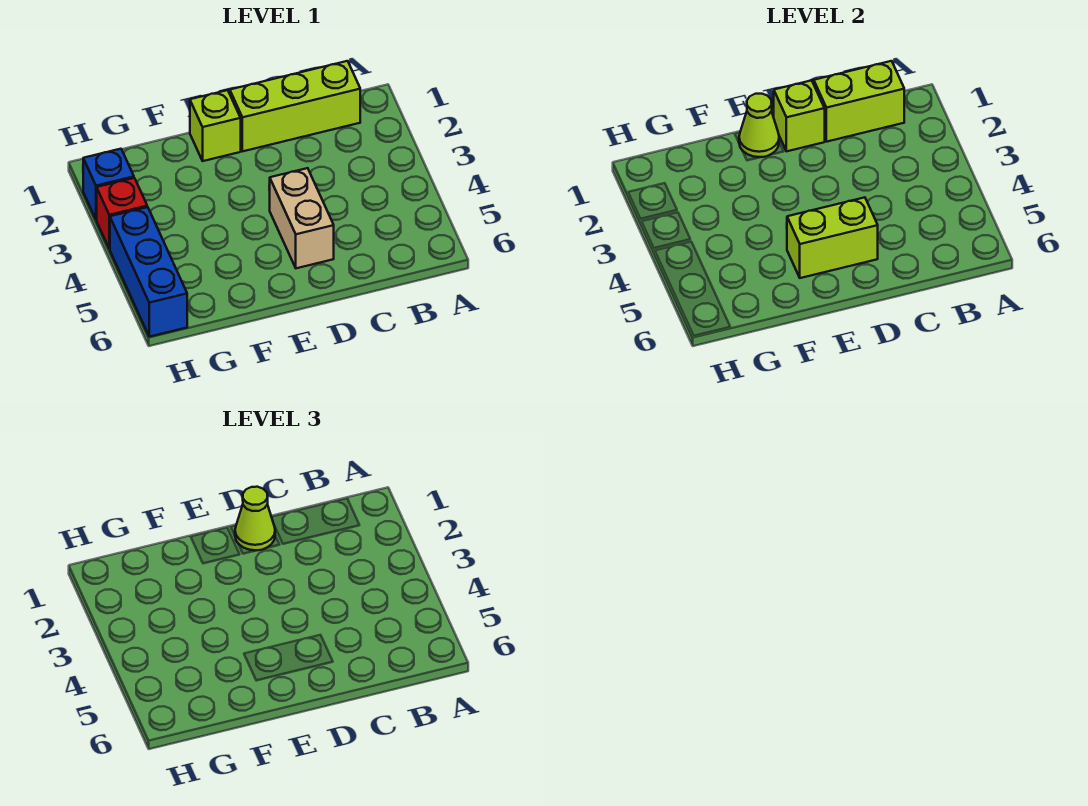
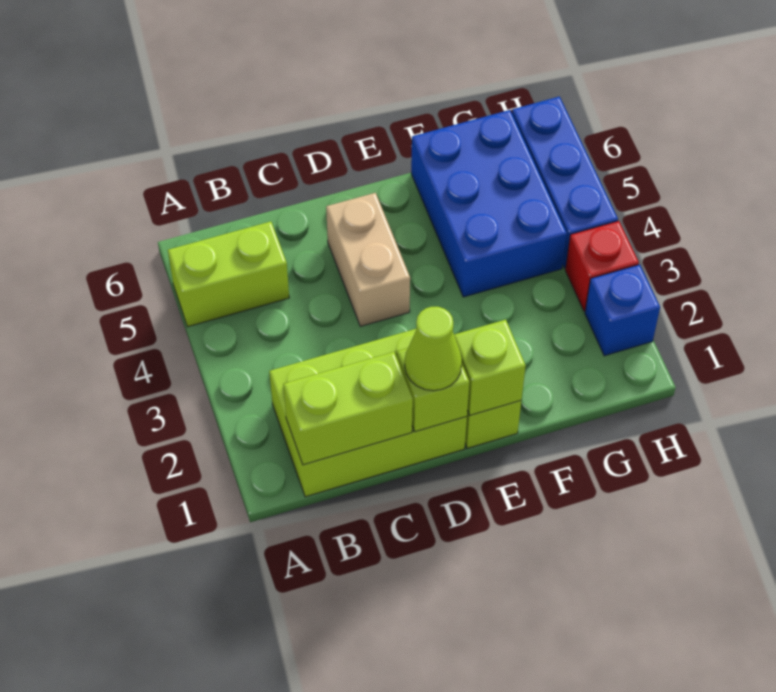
lime brick B1:D1 level 1 -> lime brick B1:D2 level 1
lime brick D5:E5 level 2 -> lime brick A5:B5 level 1
lime cone E1 level 2 -> lime brick E1 level 2
none -> blue brick F4:G6 level 1

